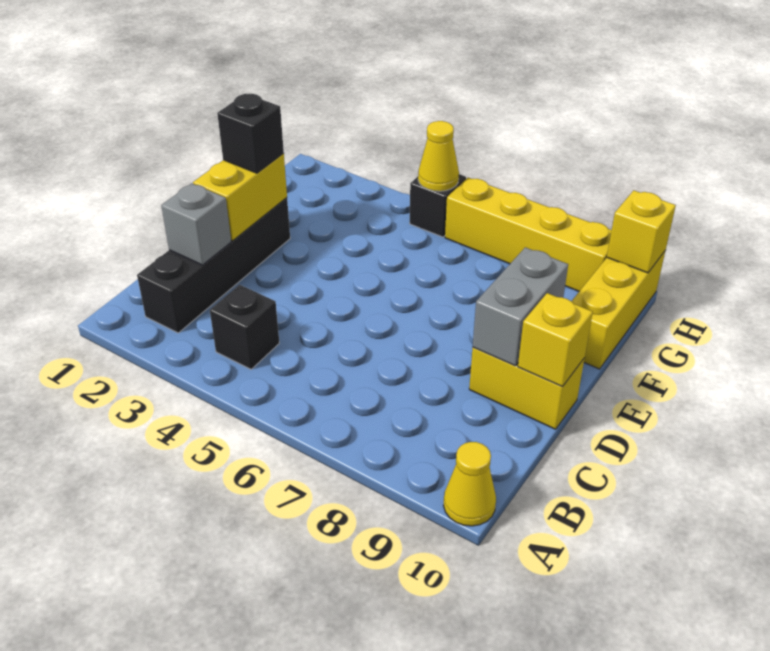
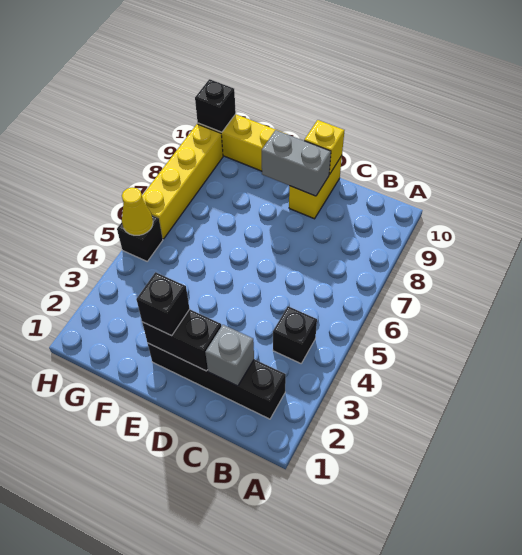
yellow cone A10 level 1 -> none
yellow brick D2:E2 level 2 -> black brick D2:E2 level 2
yellow brick H10 level 2 -> black brick H10 level 2

